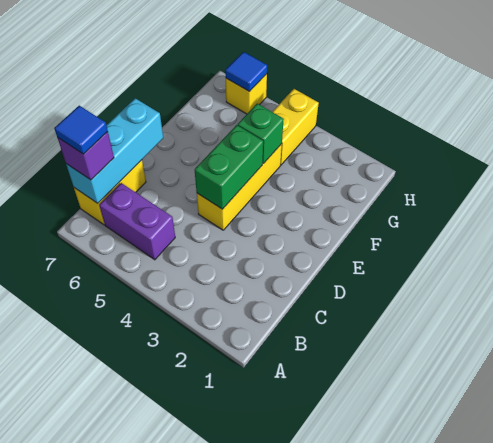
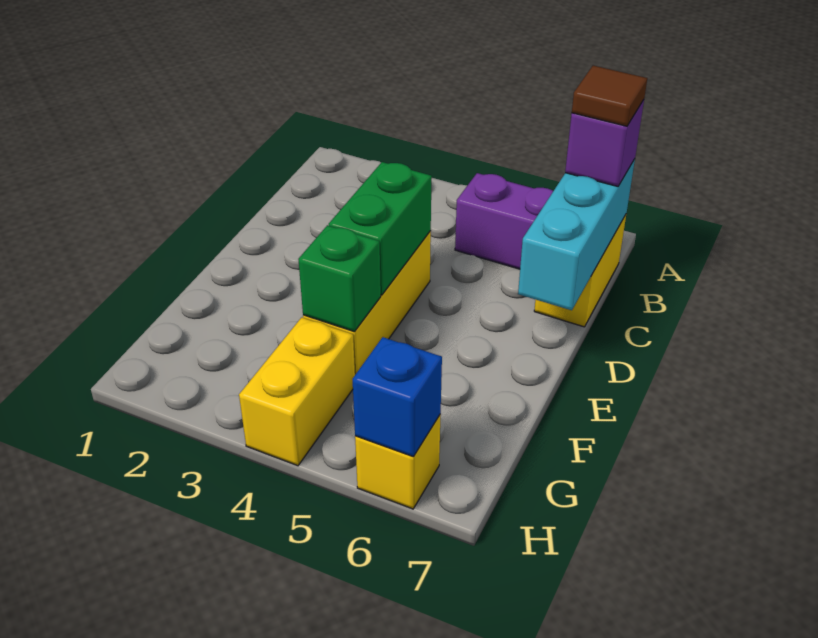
blue tile B7 level 4 -> brown tile B7 level 4
blue tile H6 level 2 -> blue brick H6 level 2

